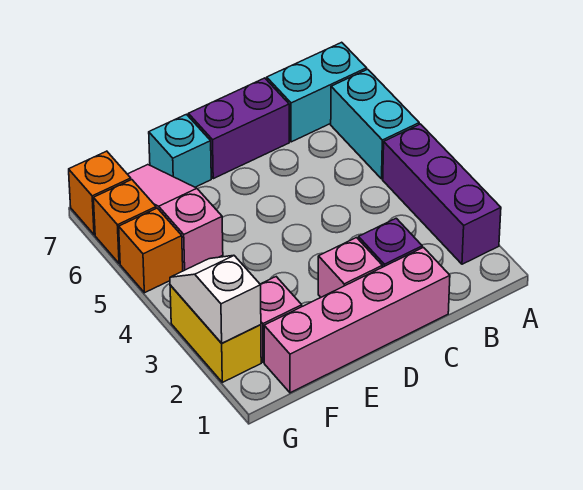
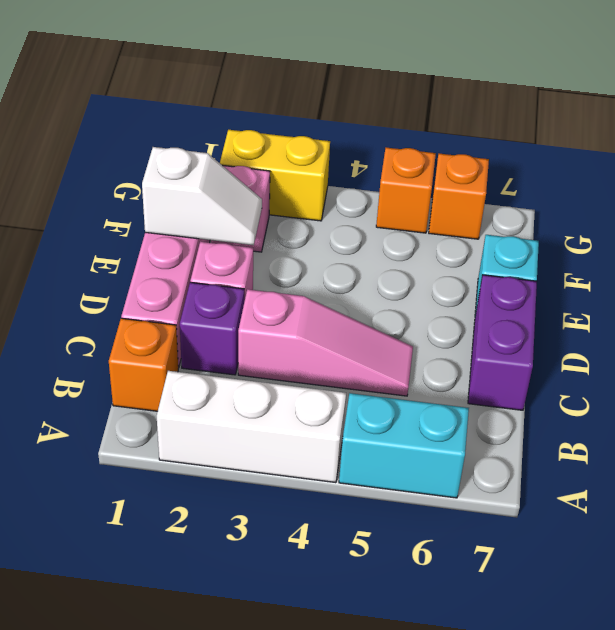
purple brick A2:A4 level 1 -> white brick A2:A4 level 1
cyan brick A7:B7 level 1 -> none
pink slope F5:F7 level 1 top 5 -> pink slope C3:C5 level 1 top 3
white slope G2:G3 level 2 top 2 -> white slope E1:E2 level 2 top 1
orange brick G7 level 1 -> orange brick B1 level 1

